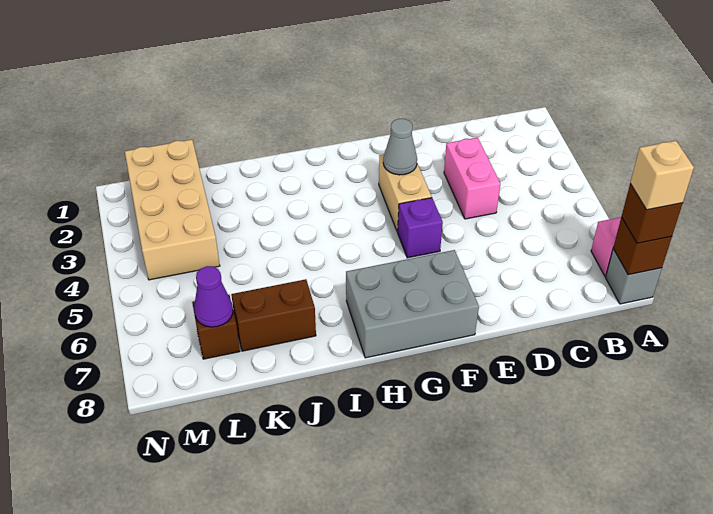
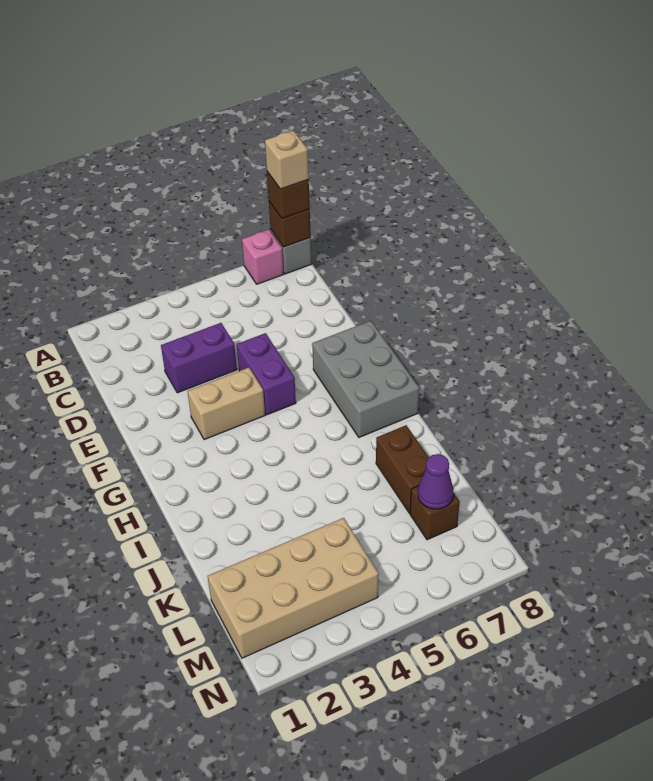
pink brick D3:D4 level 1 -> purple brick D3:D4 level 1
grey cone F3 level 2 -> none
purple brick F5 level 1 -> purple brick E5:F5 level 1

